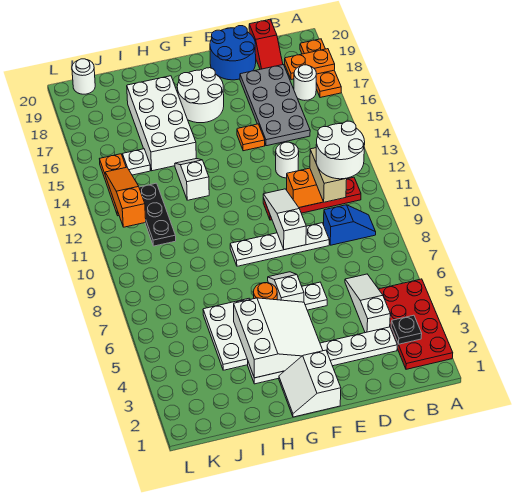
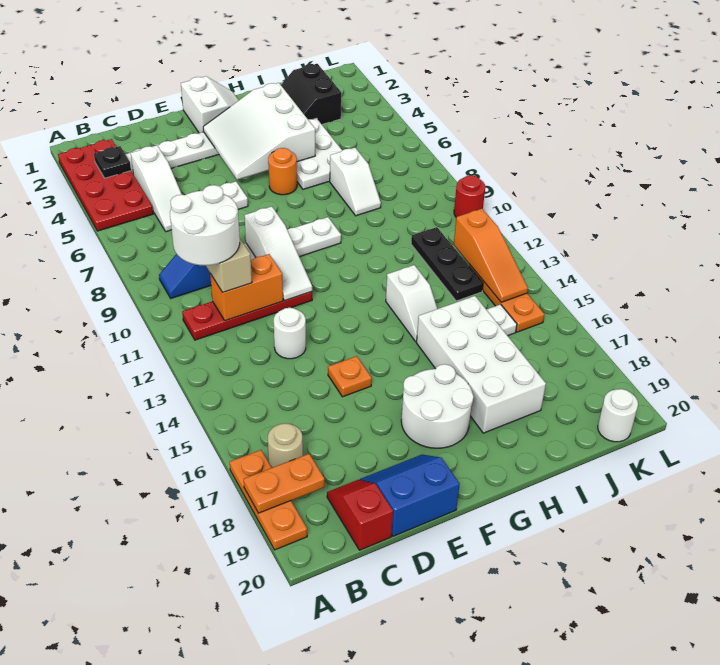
white round brick B17 level 1 -> tan round brick B17 level 1
grey plate C15:D18 level 1 -> none
blue round brick D19:E20 level 1 -> blue slope D19:E20 level 1 top 20
white slope F6:F7 level 1 top 6 -> white slope I7:I8 level 1 top 7
none -> black slope I2:J3 level 1 top J
none -> red round brick L10 level 1

